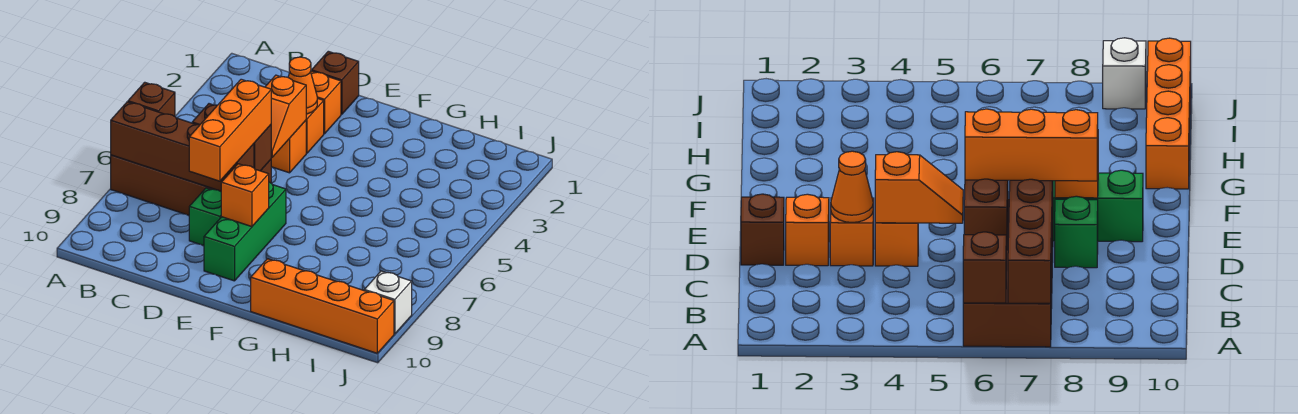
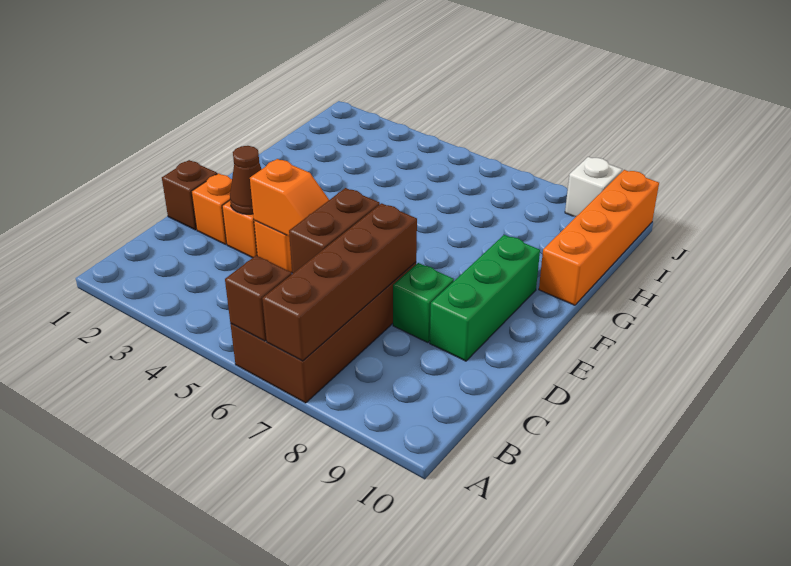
orange cone D3 level 2 -> brown cone D3 level 2
orange brick D6:D8 level 3 -> none
green brick E7:E9 level 1 -> green brick D9:F9 level 1
orange brick E8 level 2 -> none

